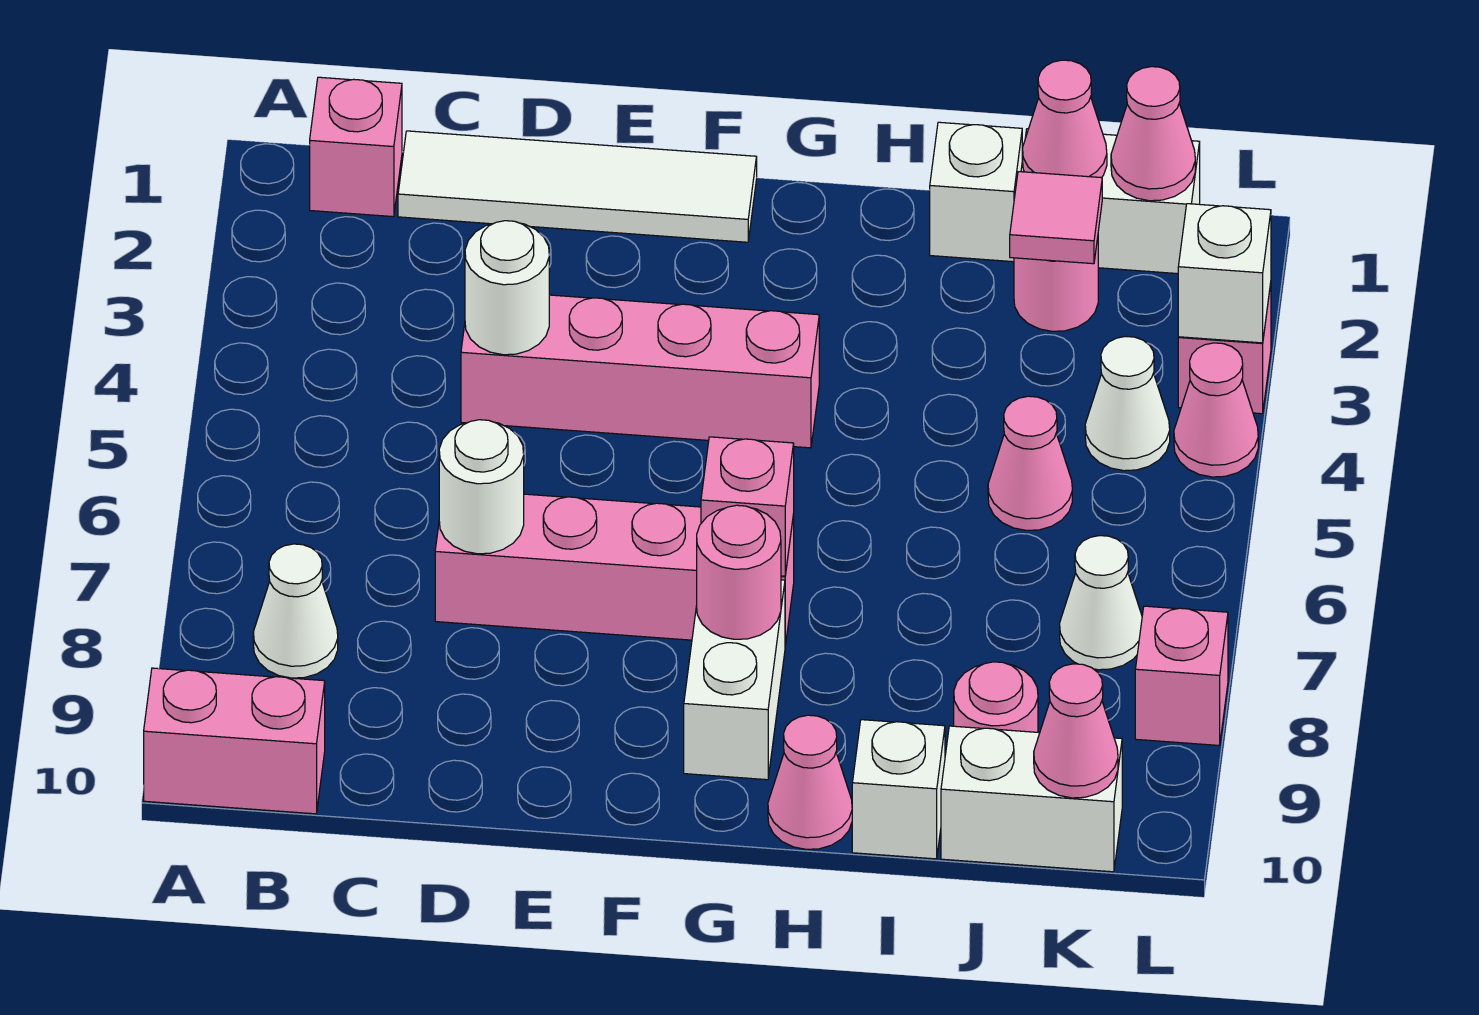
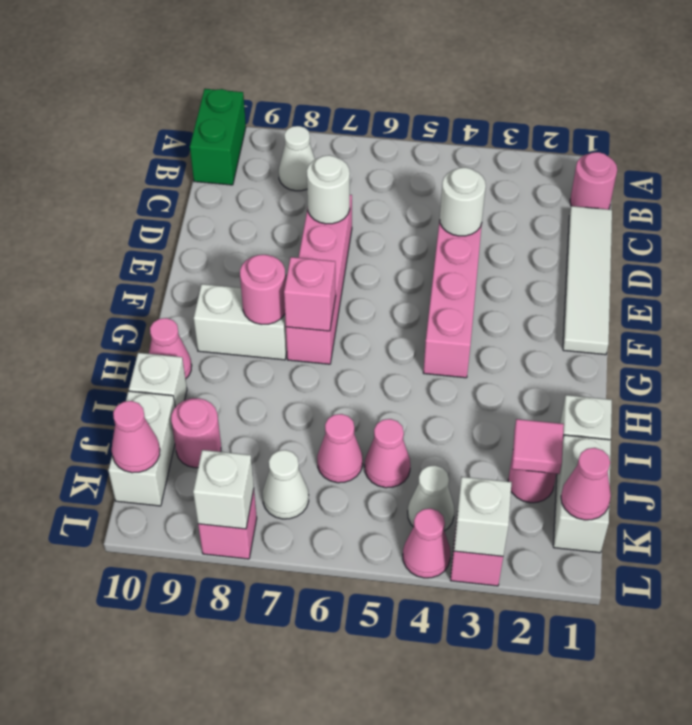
pink brick A10:B10 level 1 -> green brick A10:B10 level 1
pink brick B1 level 1 -> pink round brick B1 level 1
pink cone J1 level 2 -> pink cone J6 level 1
none -> white brick L8 level 2

